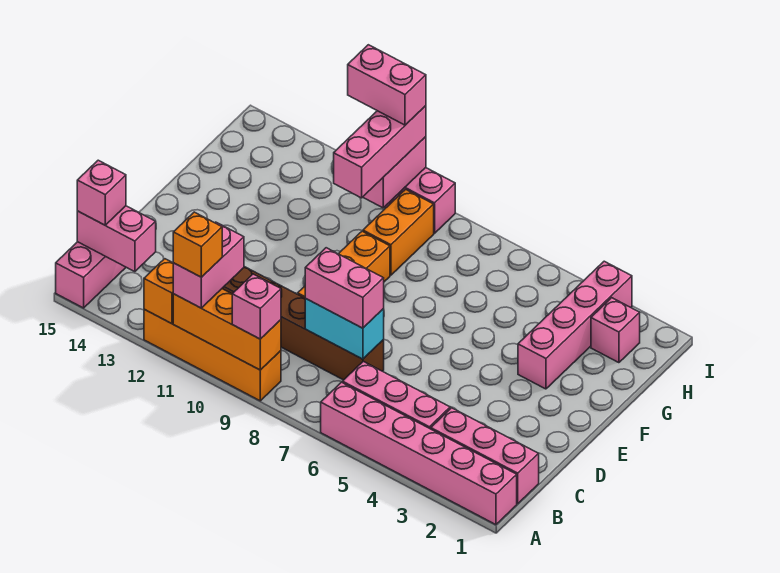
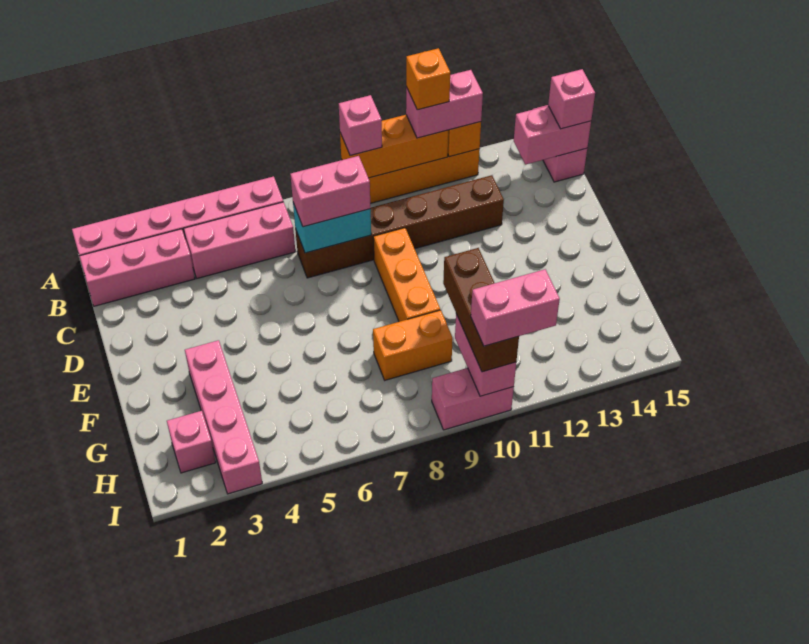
pink brick A11:B11 level 3 -> pink brick A11:A12 level 3
orange brick G9:H9 level 1 -> orange brick G8:G9 level 1
pink brick G10:I10 level 3 -> brown brick G10:I10 level 3

